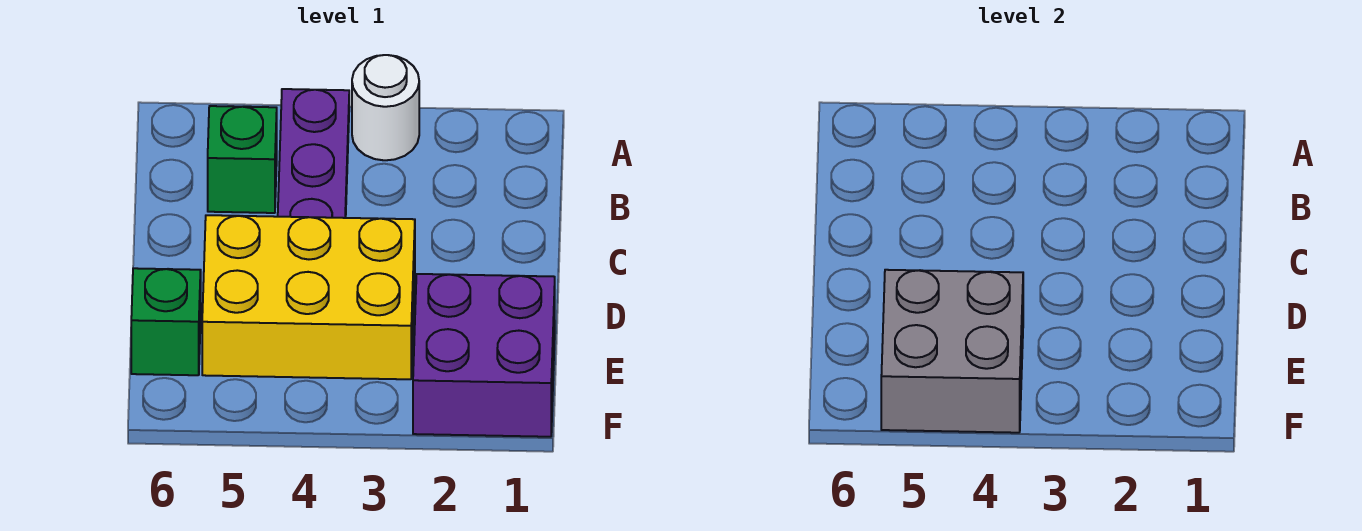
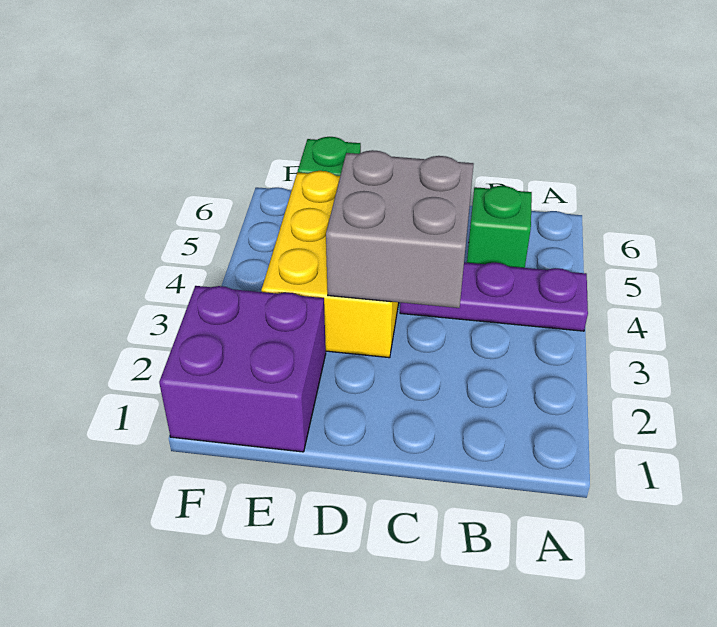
white round brick A3 level 1 -> none
grey brick E4:F5 level 2 -> grey brick C3:D4 level 2

